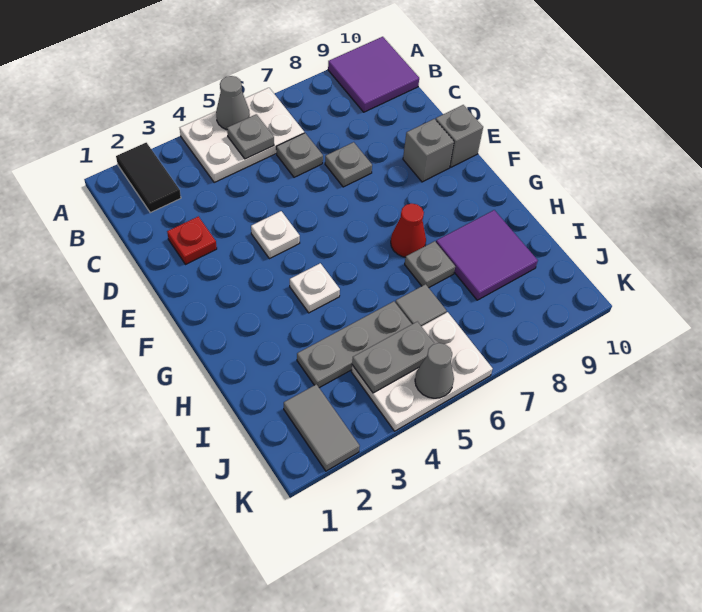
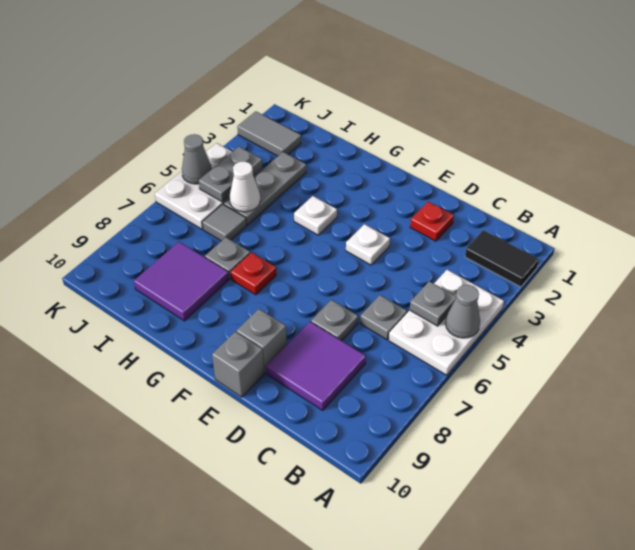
purple tile A9:B10 level 1 -> purple tile C8:D9 level 1
red cone G7 level 1 -> red plate G7 level 1
none -> white cone I5 level 2

